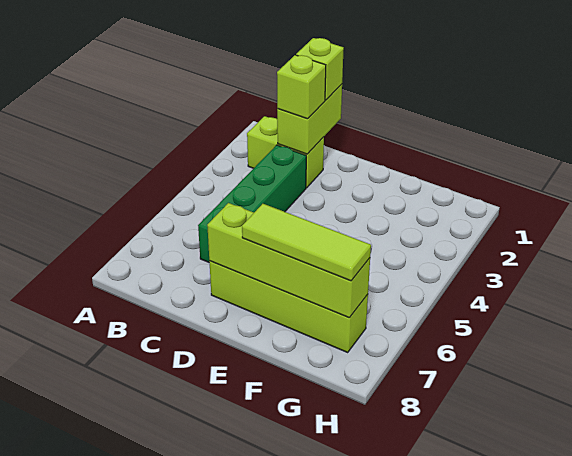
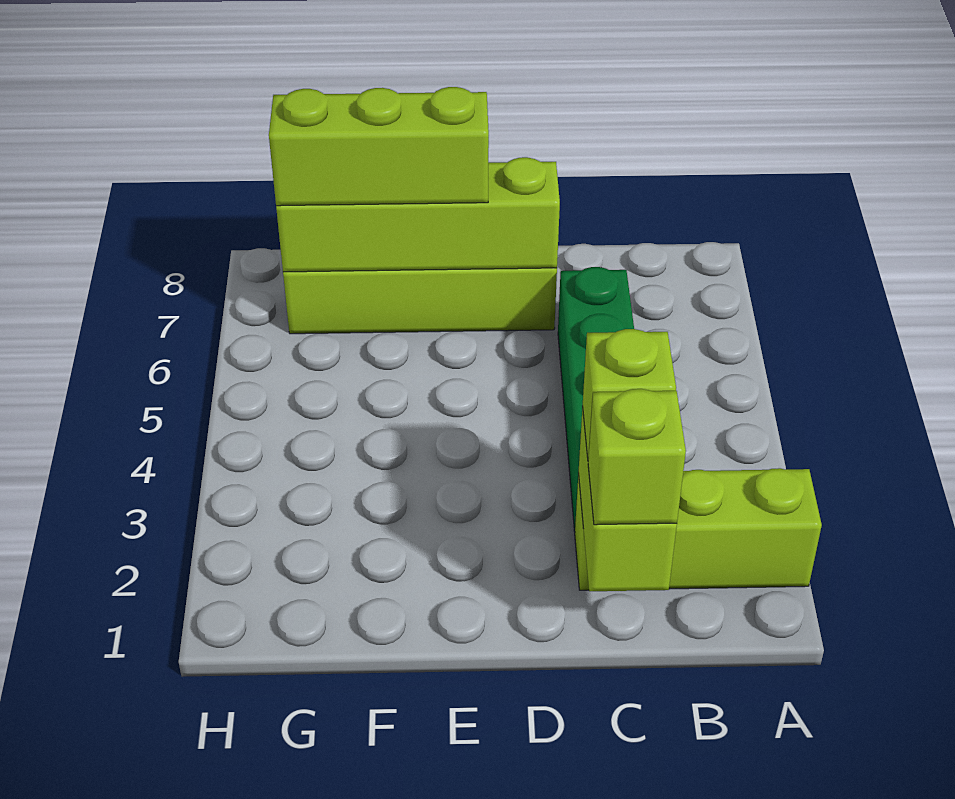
lime brick B2:C2 level 1 -> lime brick A2:C2 level 1
lime tile E7:G7 level 3 -> lime brick E7:G7 level 3

